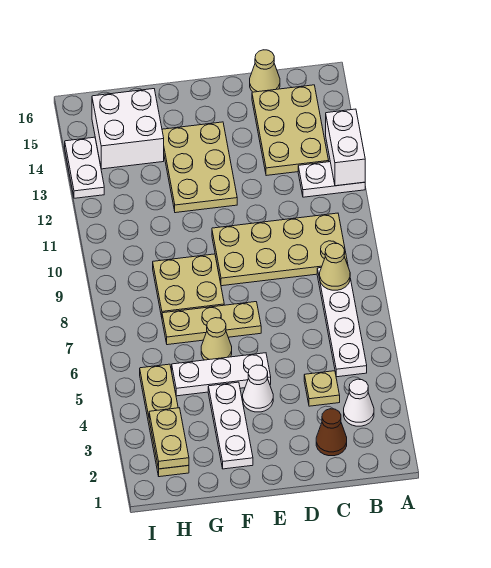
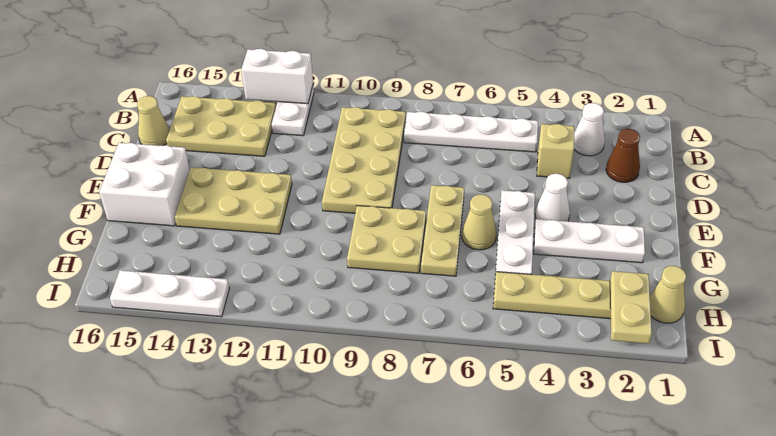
tan cone B8 level 2 -> tan cone H1 level 1
tan plate C4 level 1 -> tan brick C4 level 1
white brick G14:H15 level 1 -> white brick E15:F16 level 1
tan plate H2:H3 level 2 -> tan plate H2:I2 level 2
white plate I13:I14 level 1 -> white plate I13:I15 level 1

